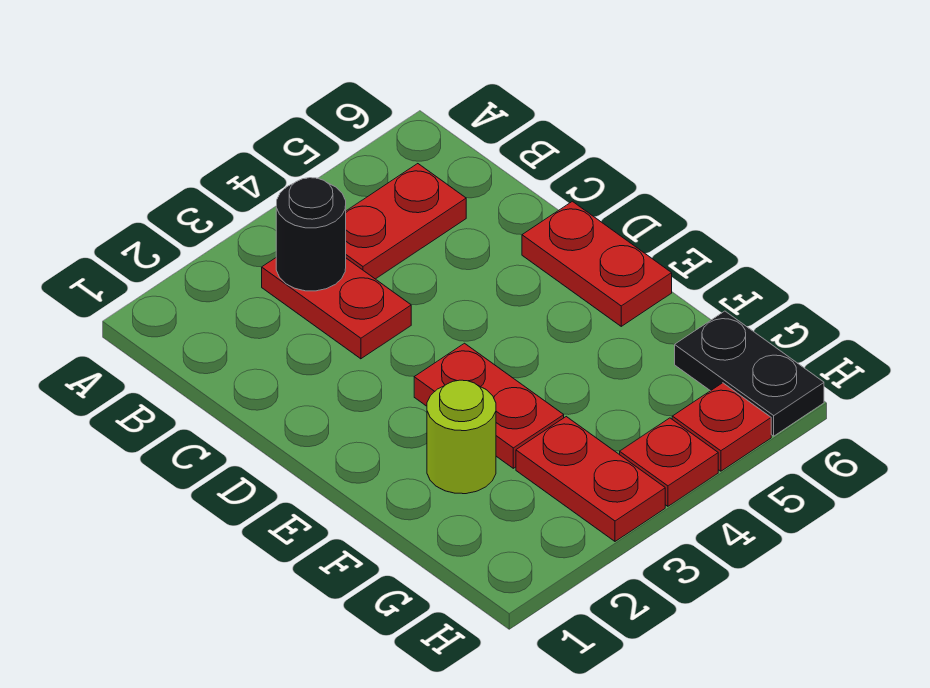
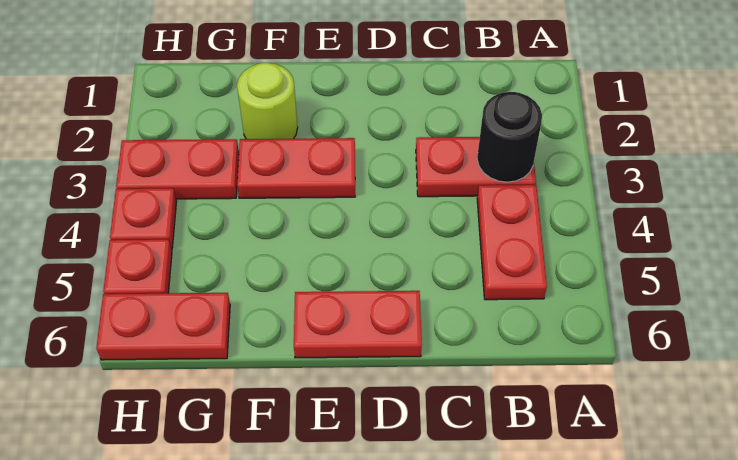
black plate G6:H6 level 1 -> red plate G6:H6 level 1

